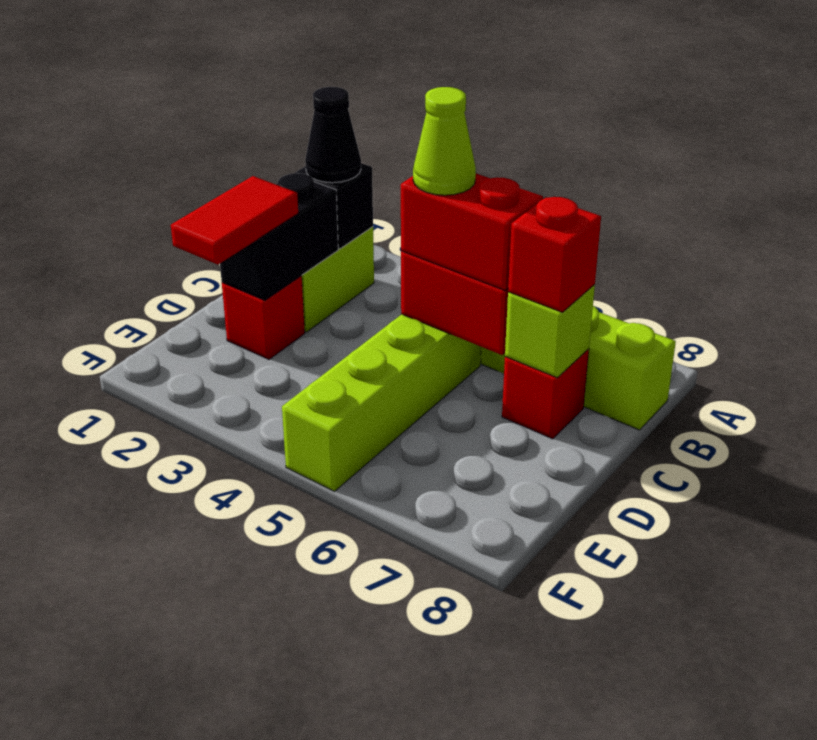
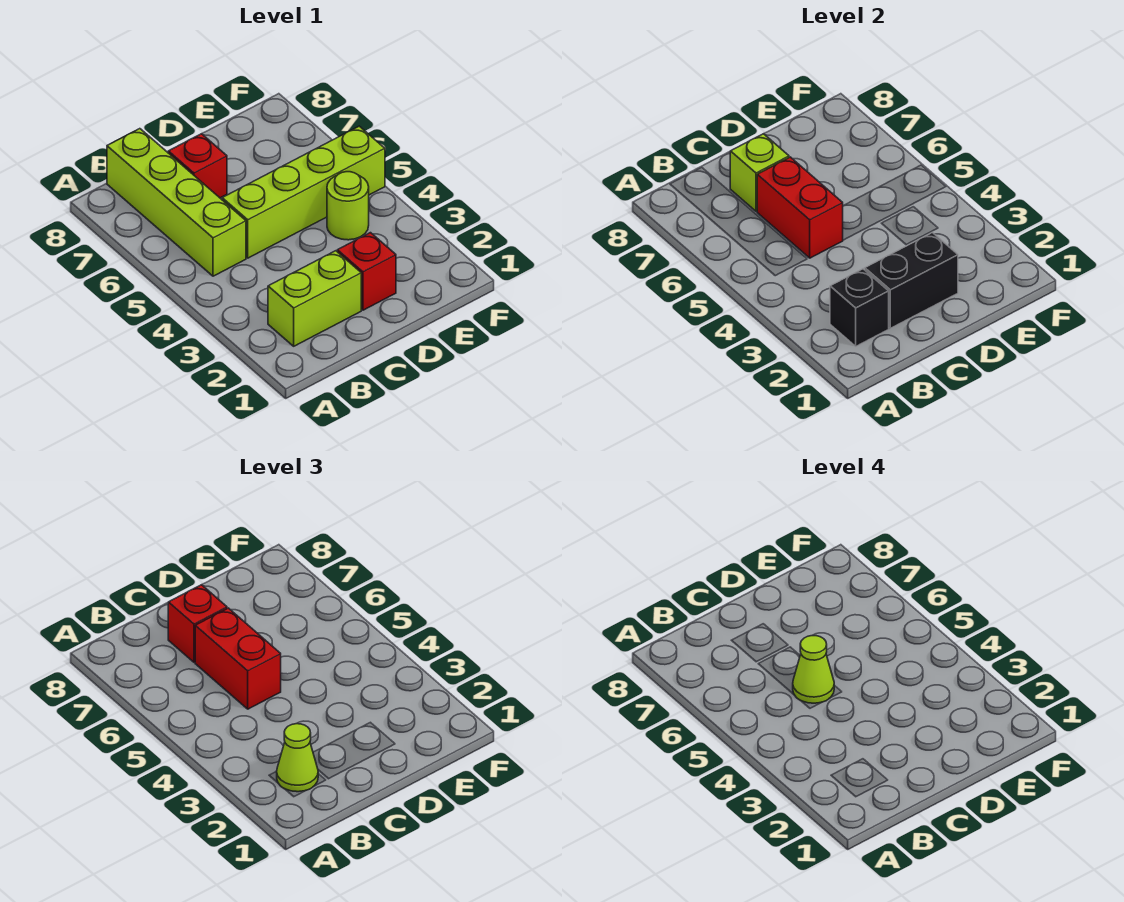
black cone B2 level 3 -> lime cone B2 level 3
red tile D2:E2 level 3 -> none
none -> lime round brick E4 level 1

